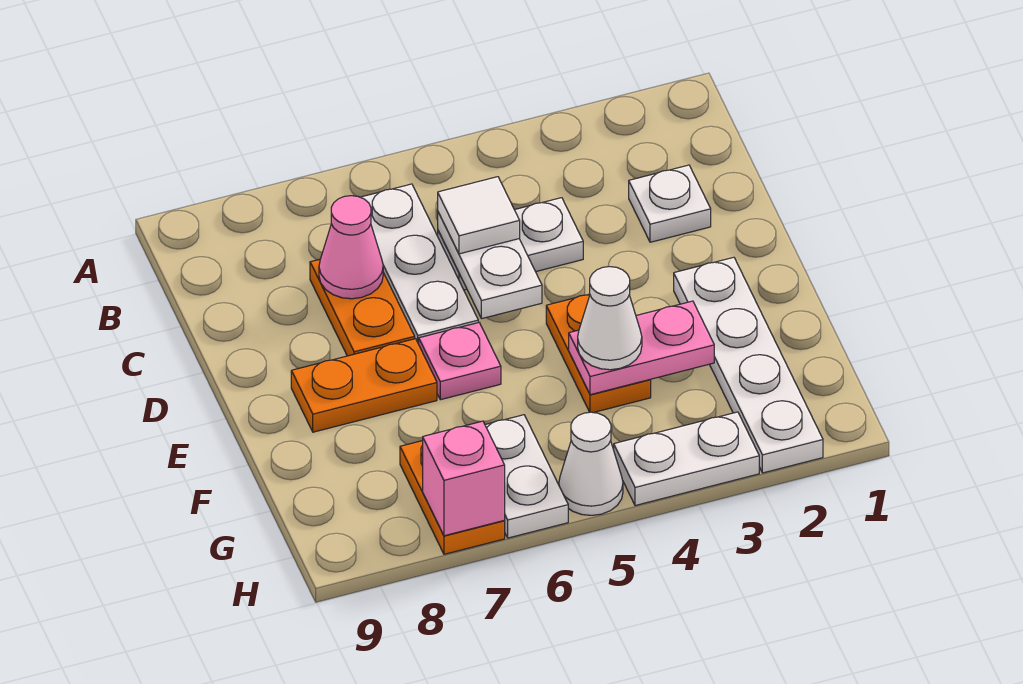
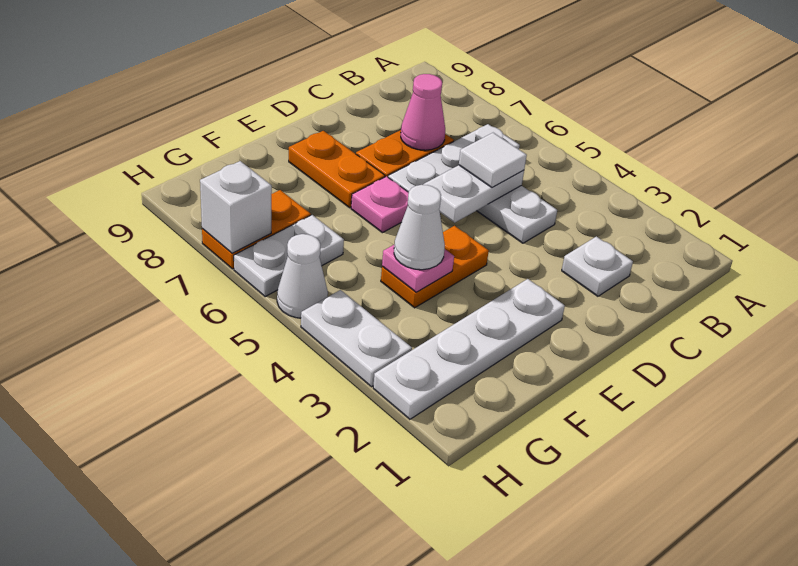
pink plate F3:F4 level 2 -> pink plate F4 level 2
pink brick H7 level 2 -> white brick H7 level 2

